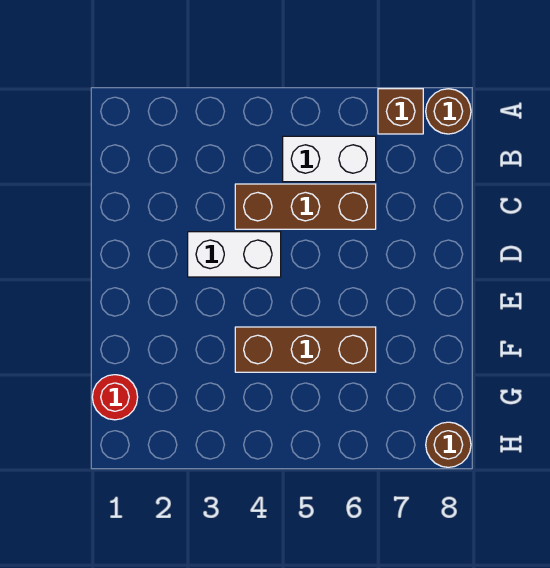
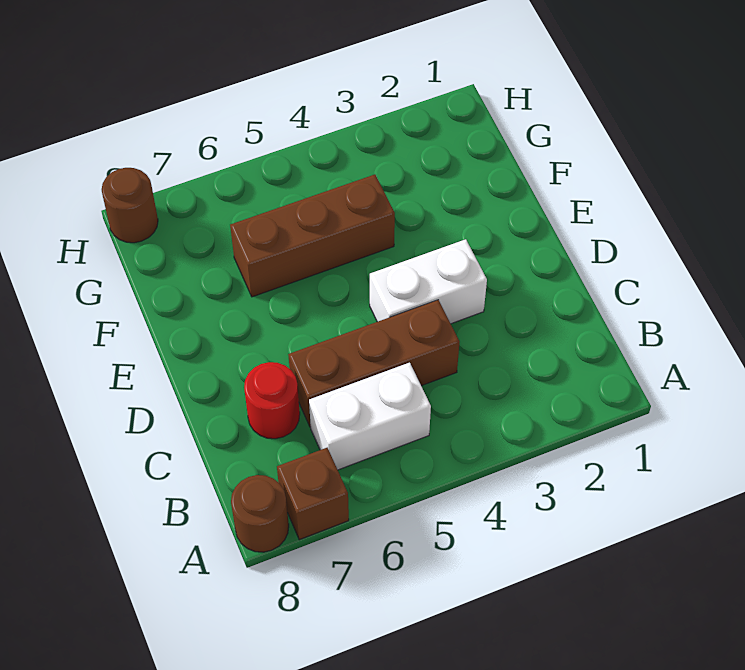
red round brick G1 level 1 -> red round brick C7 level 1

